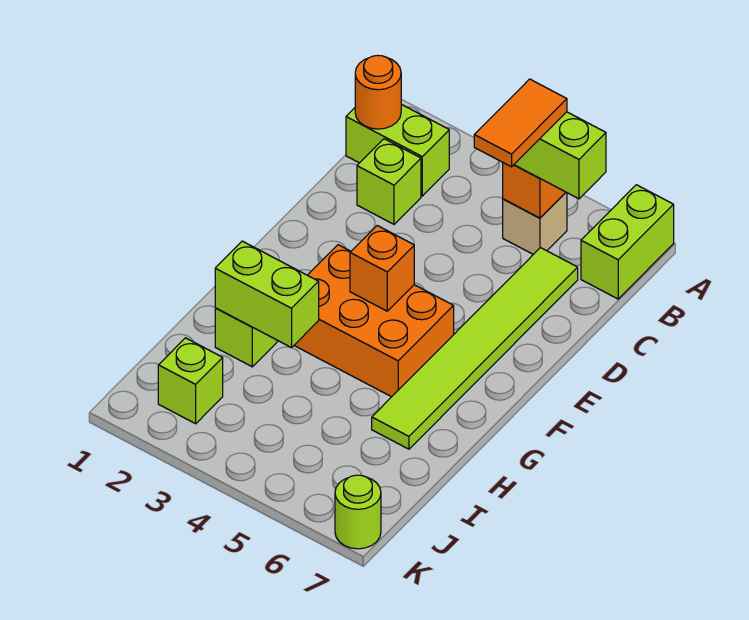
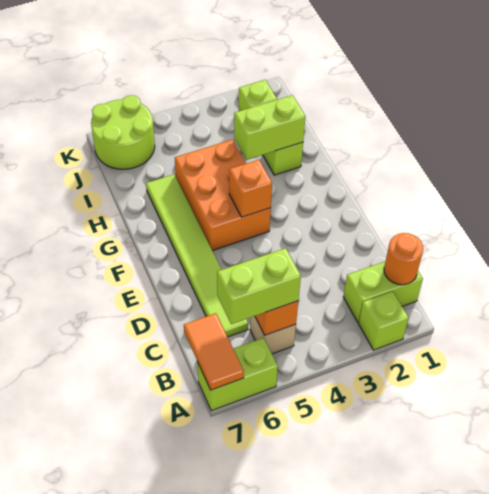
lime brick A7:B7 level 1 -> lime brick A6:A7 level 1
orange tile B5:C5 level 4 -> orange tile A7:B7 level 2
lime brick C2 level 1 -> lime brick A2 level 1
orange brick F3:G5 level 1 -> orange brick F4:H5 level 1
lime round brick K7 level 1 -> lime round brick J6:K7 level 1

